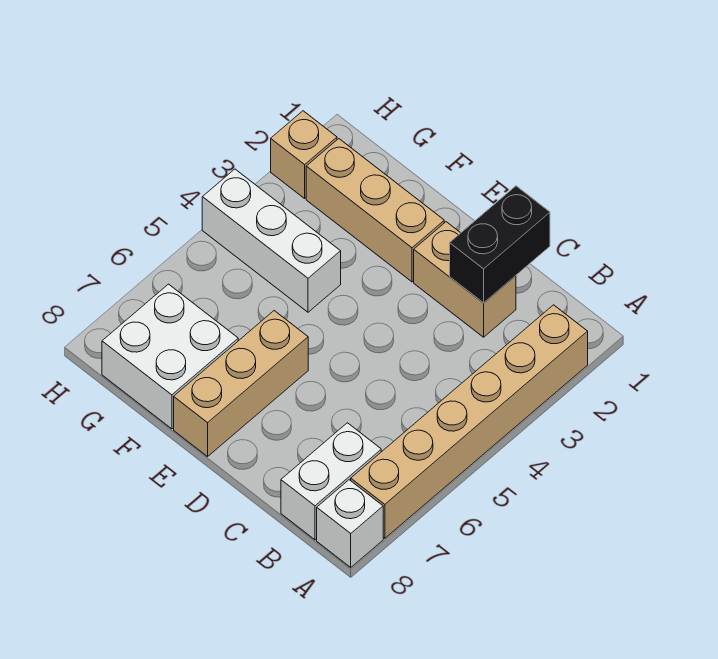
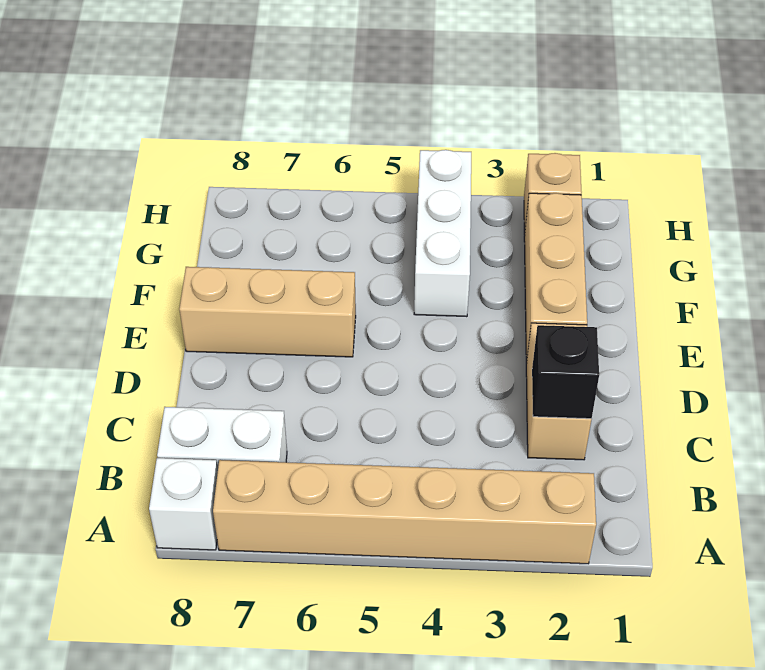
black brick C1:C2 level 2 -> black brick C2 level 2
white brick F7:G8 level 1 -> none

